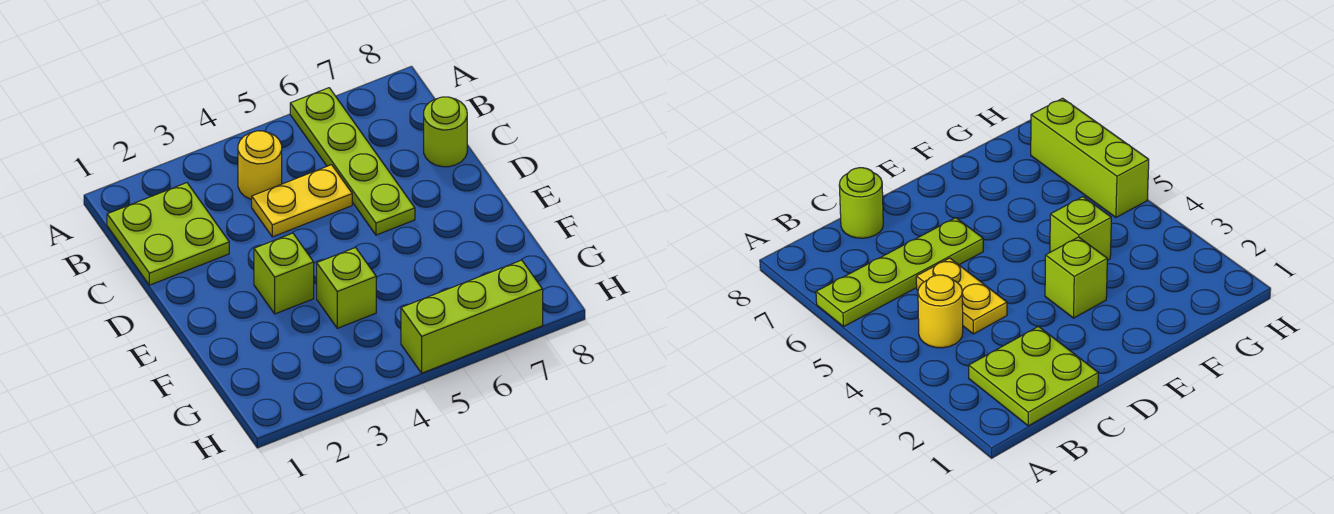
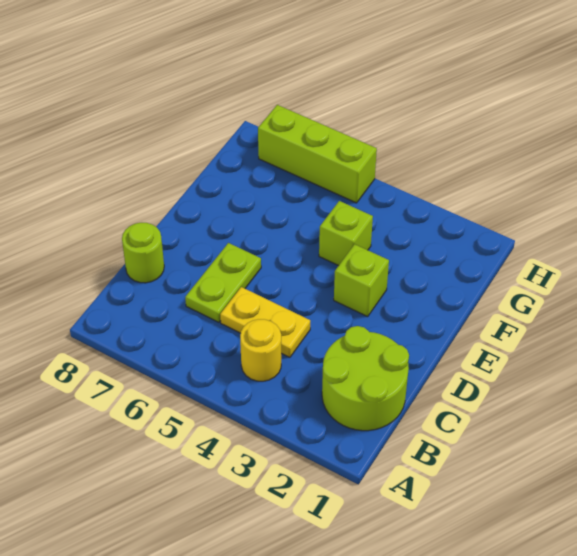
lime plate A6:D6 level 1 -> lime plate C6:D6 level 1
lime plate B1:C2 level 1 -> lime round brick B1:C2 level 1

